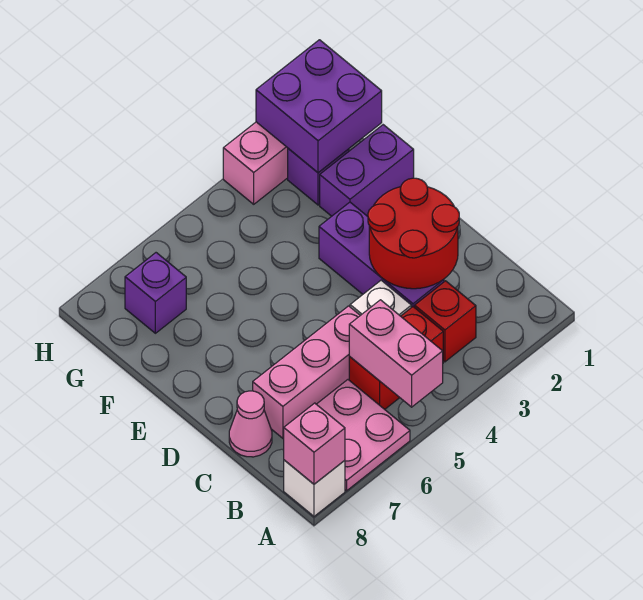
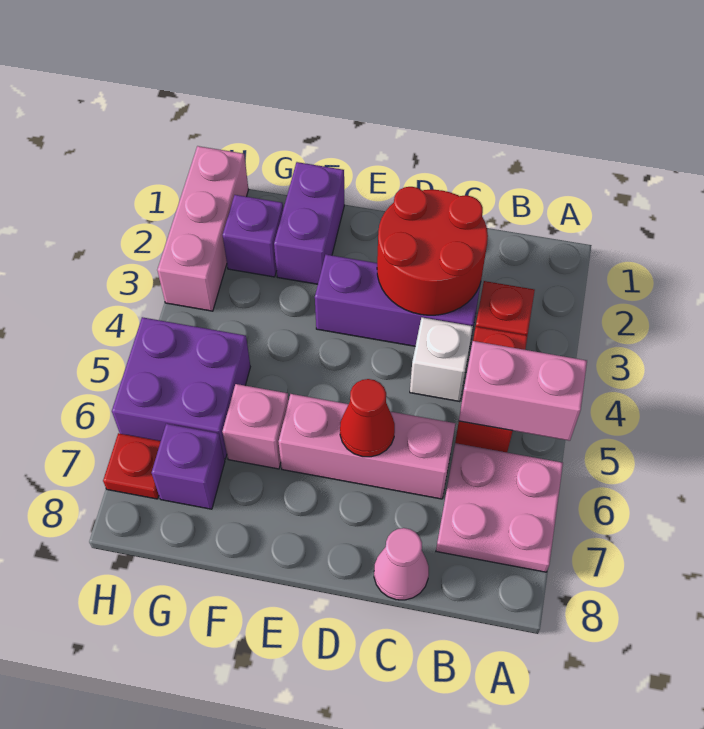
white brick A8 level 1 -> none
pink brick A8 level 2 -> pink brick F6 level 1
pink brick C5:C7 level 1 -> pink brick C6:E6 level 1
none -> red cone D6 level 2
purple brick G1:H2 level 2 -> purple brick G5:H6 level 1
none -> red plate H7 level 1

